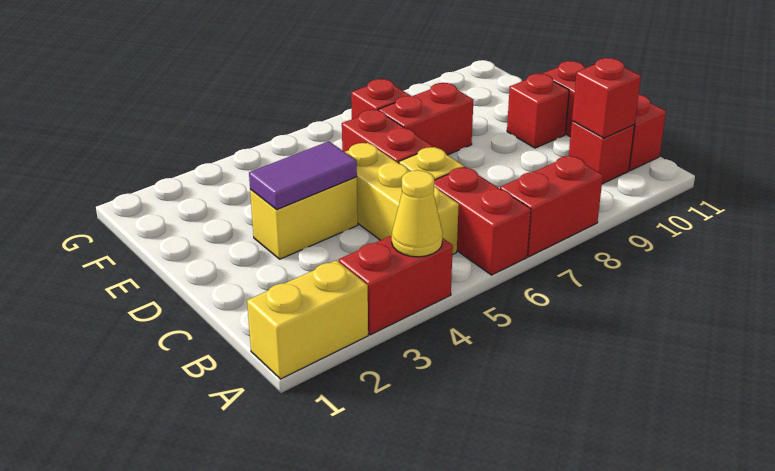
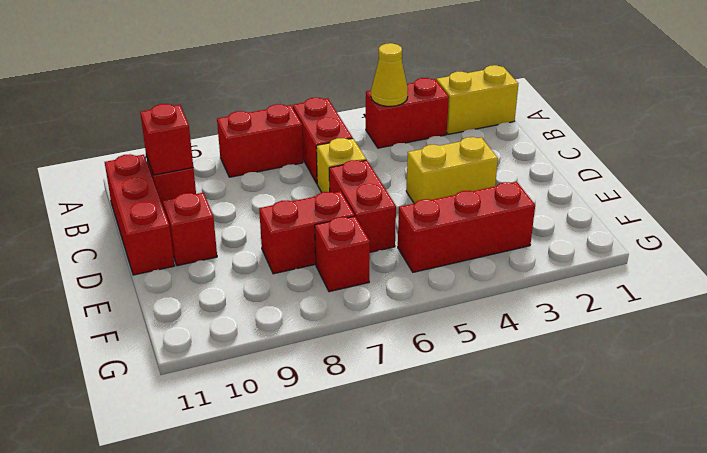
yellow brick B5:D5 level 1 -> none
purple tile D3:D4 level 2 -> none
none -> red brick F3:F5 level 1

